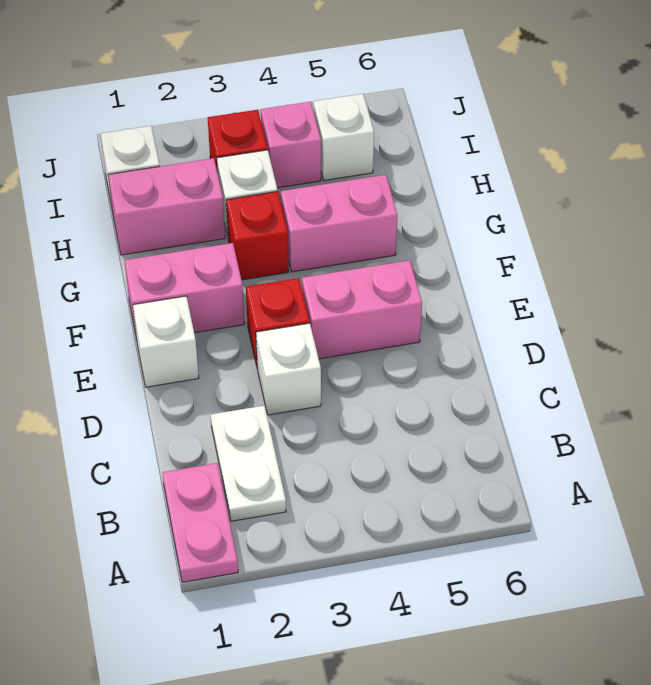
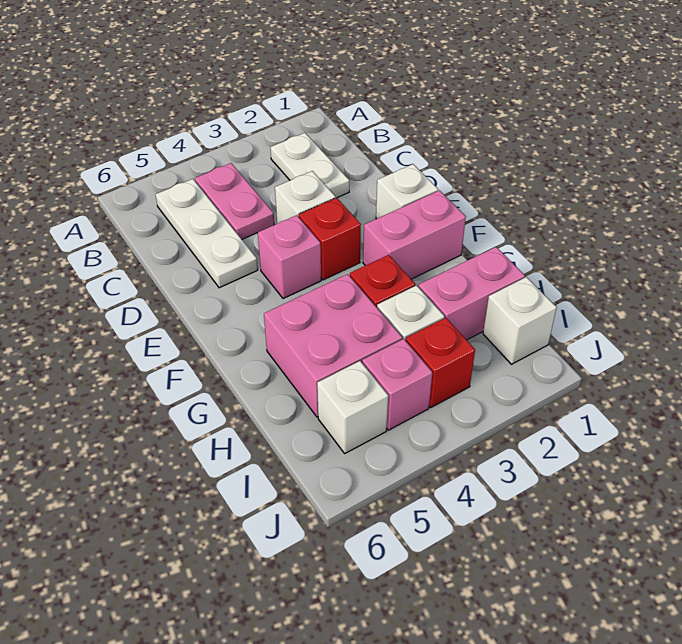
pink plate A1:B1 level 1 -> pink plate B4:C4 level 1
none -> white plate B5:D5 level 1
pink brick E4:E5 level 1 -> pink brick E4 level 1
pink brick G4:G5 level 1 -> pink brick G4:H5 level 1

